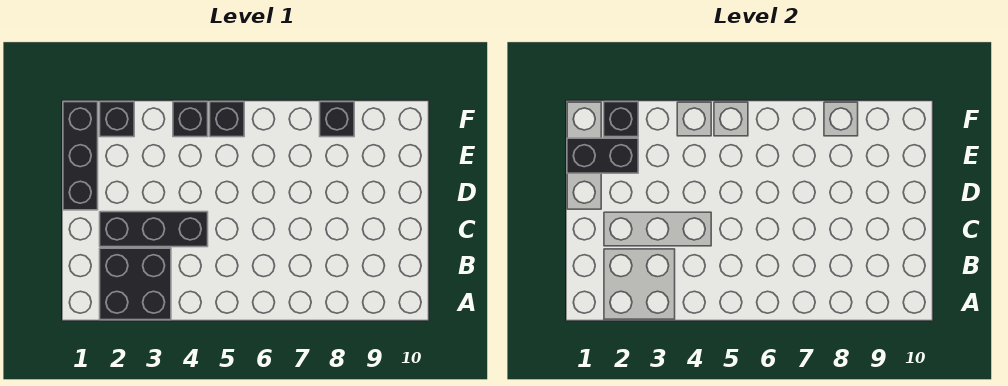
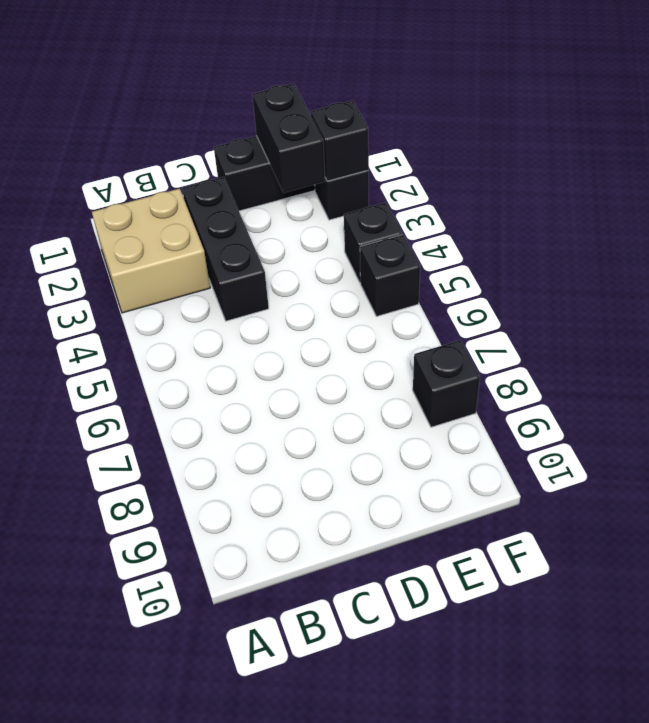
black brick A2:B3 level 1 -> tan brick A2:B3 level 1

